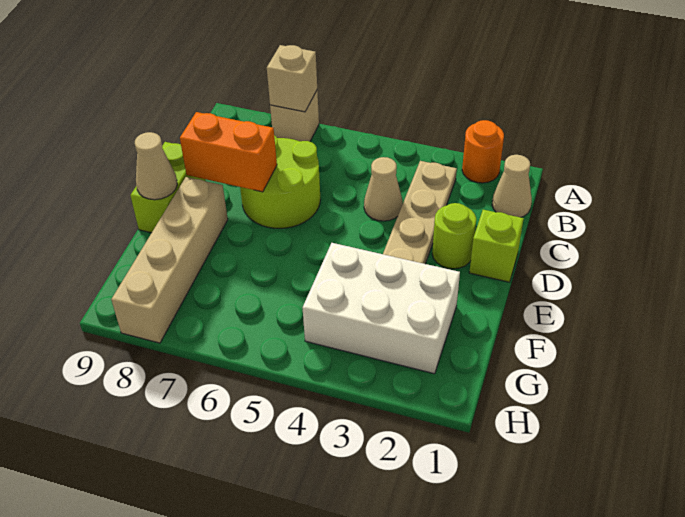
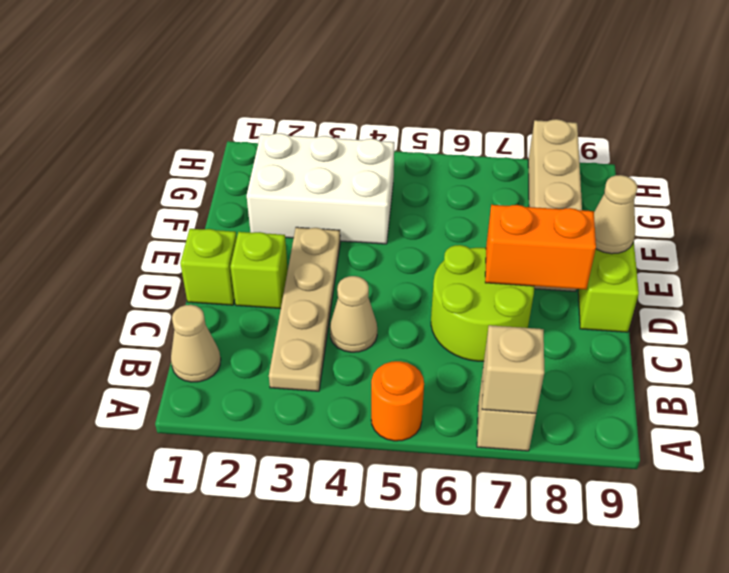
orange round brick A2 level 1 -> orange round brick A5 level 1
lime round brick D2 level 1 -> lime brick D2 level 1

